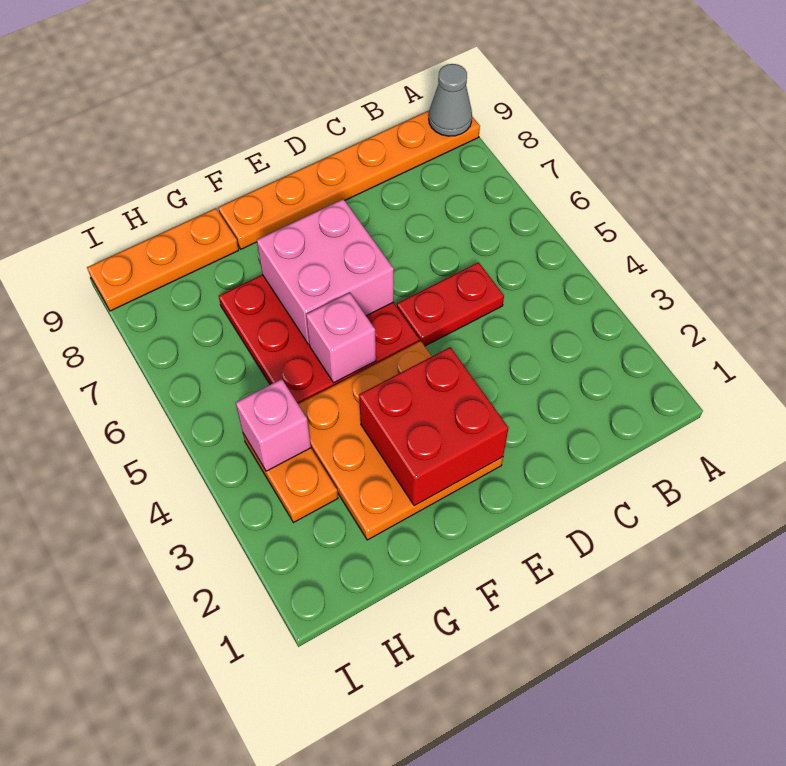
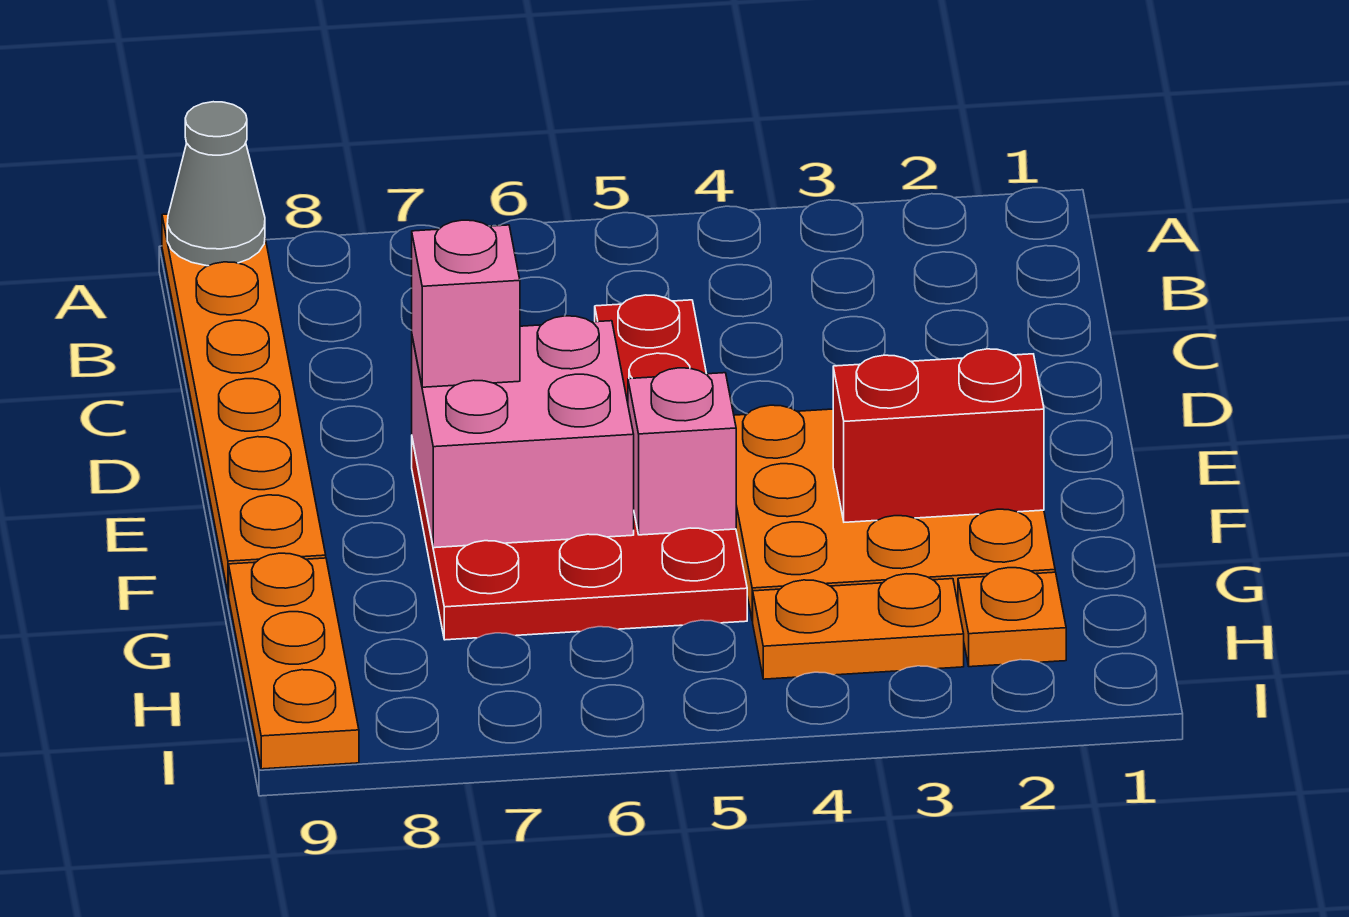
red brick E2:F3 level 2 -> red brick F2:F3 level 2
none -> orange plate H2 level 1
pink brick H4 level 2 -> pink brick E7 level 3

